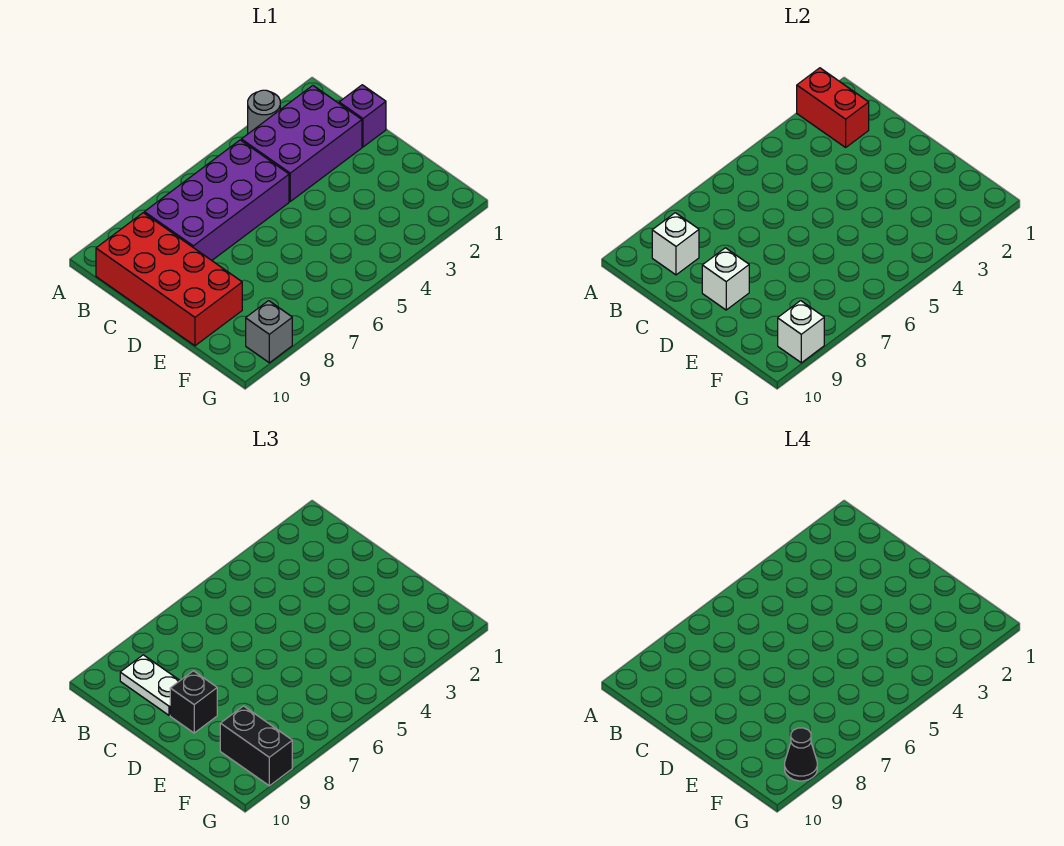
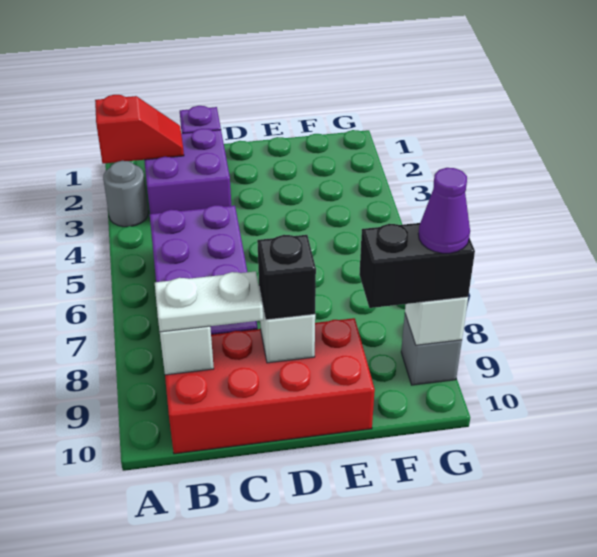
red brick A2:B2 level 2 -> red slope A2:B2 level 2 top A
purple brick B2:C4 level 1 -> purple brick B2:C3 level 1
black cone G9 level 4 -> purple cone G9 level 4

